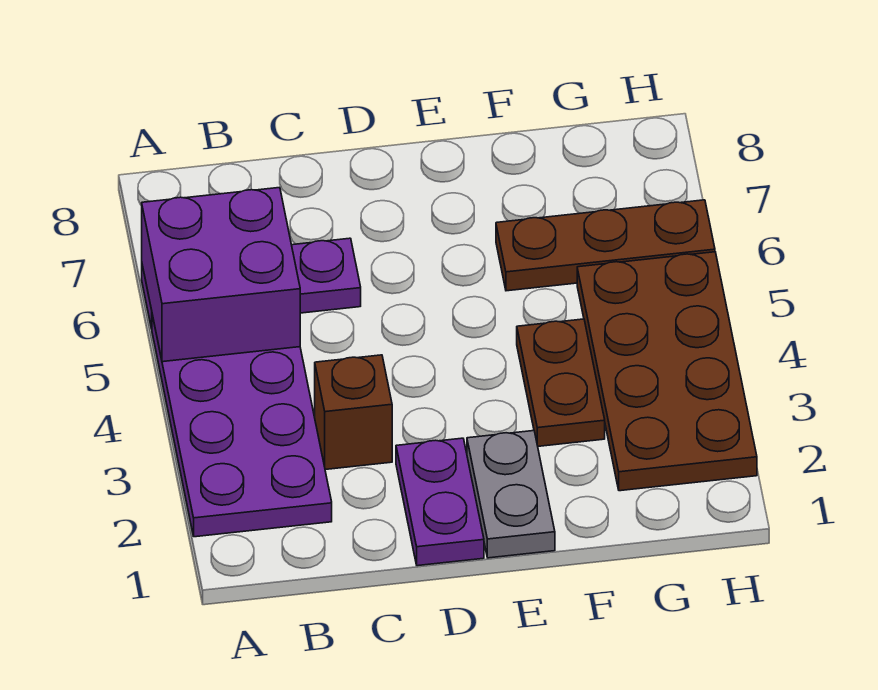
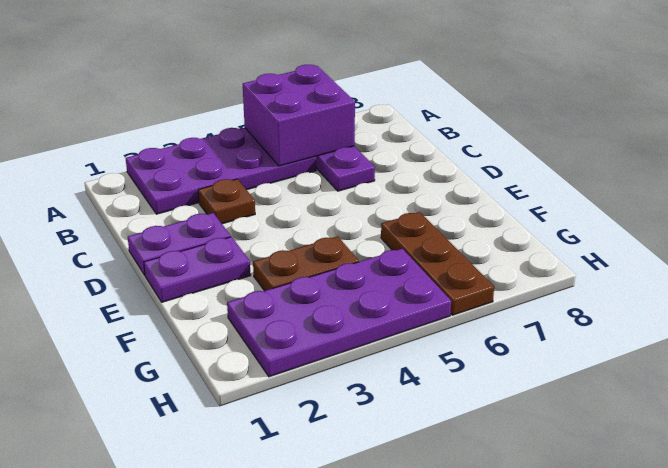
brown brick C3 level 1 -> brown plate C3 level 1
grey plate E1:E2 level 1 -> purple plate E1:E2 level 1
brown plate G2:H5 level 1 -> purple plate G2:H5 level 1

